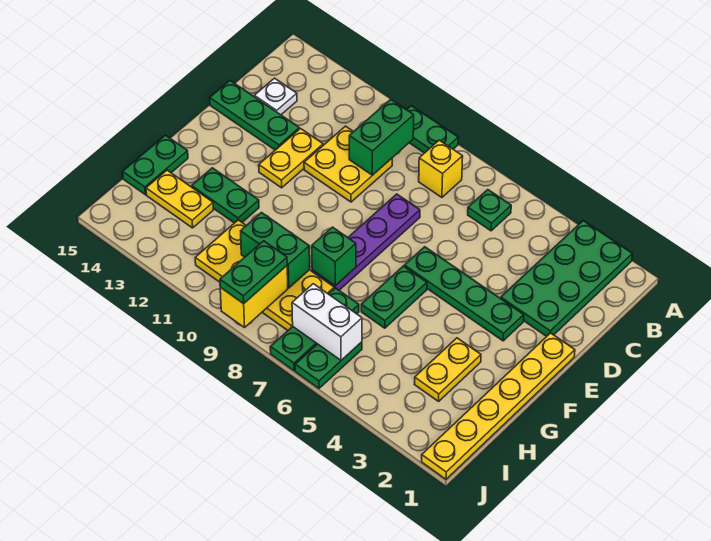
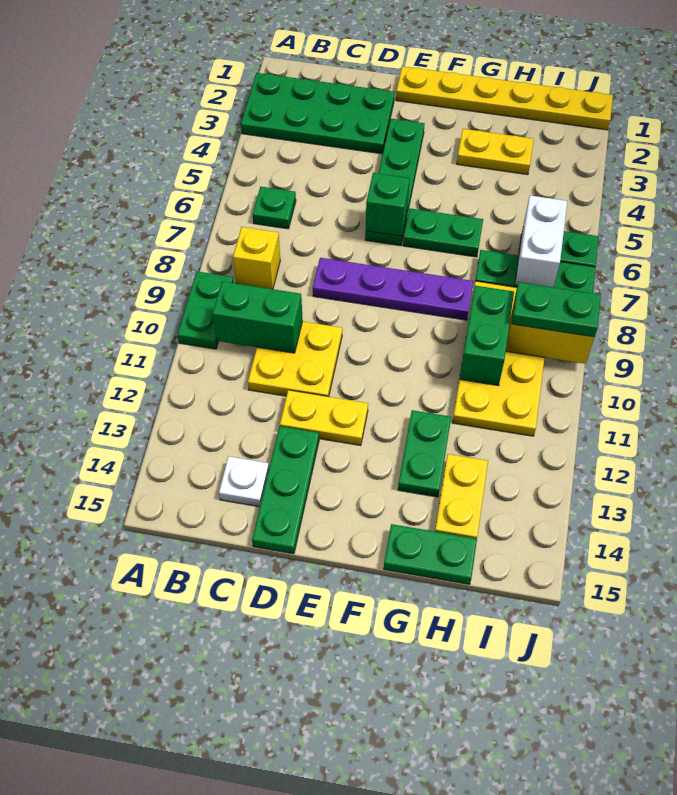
green brick G8 level 2 -> green brick E6 level 2

